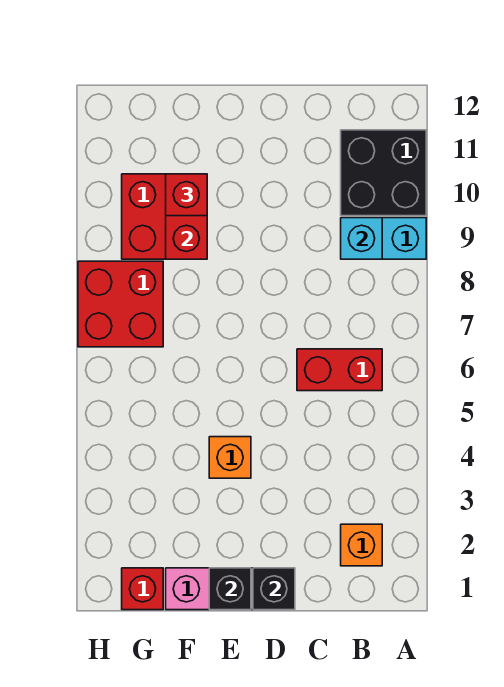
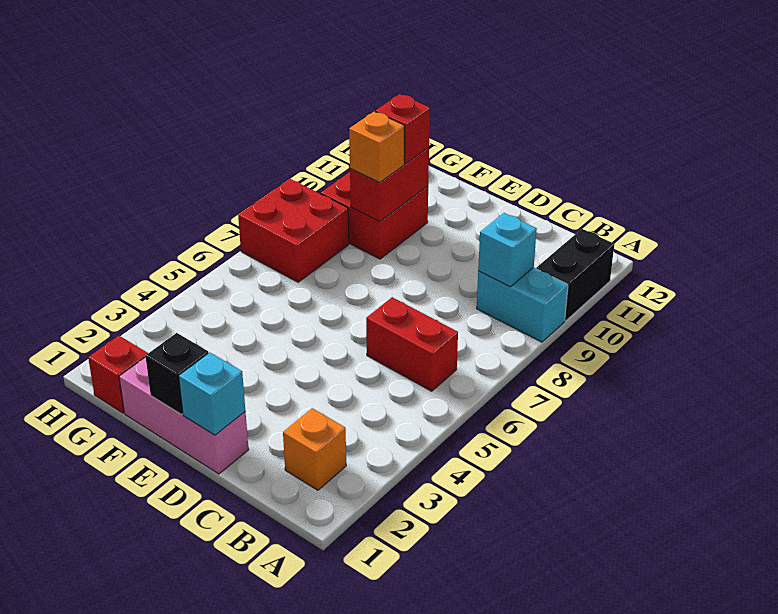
black brick A10:B11 level 1 -> black brick A10:A11 level 1
black brick D1 level 2 -> cyan brick D1 level 2
orange brick E4 level 1 -> orange brick F9 level 3

